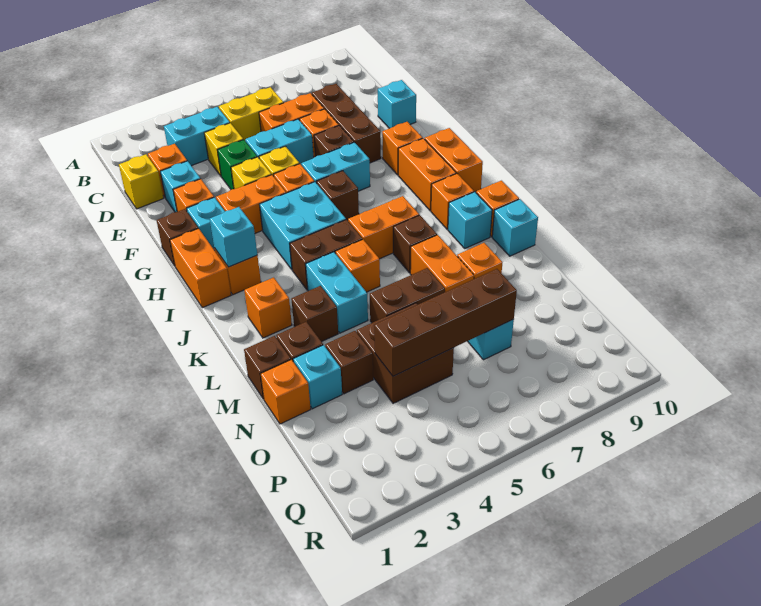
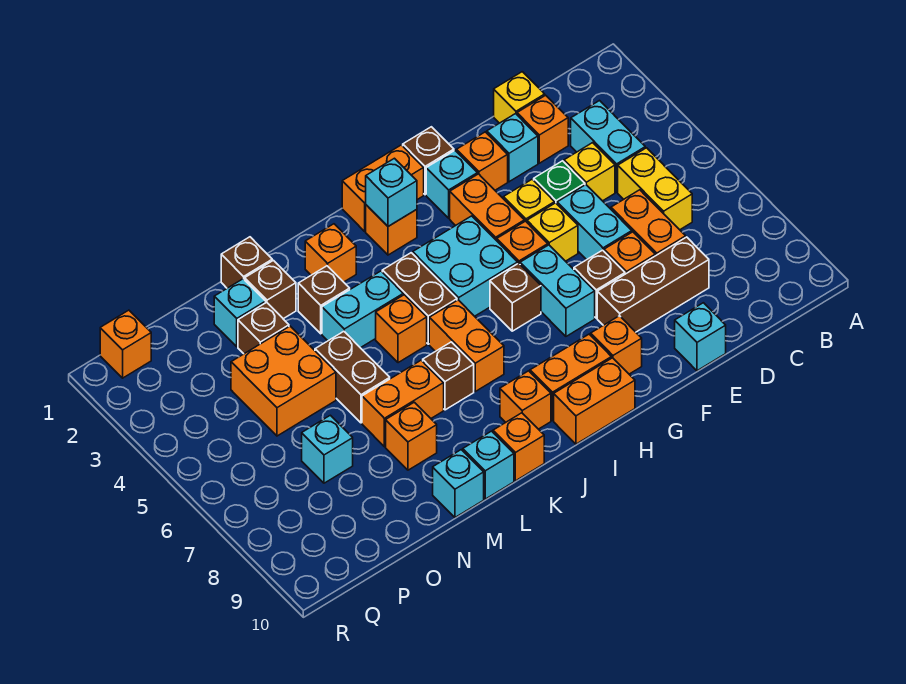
cyan brick K9 level 1 -> cyan brick M10 level 1
orange brick N1 level 1 -> orange brick Q1 level 1
brown brick N4:O5 level 1 -> orange brick N4:O5 level 1
brown brick O4:O7 level 2 -> none

